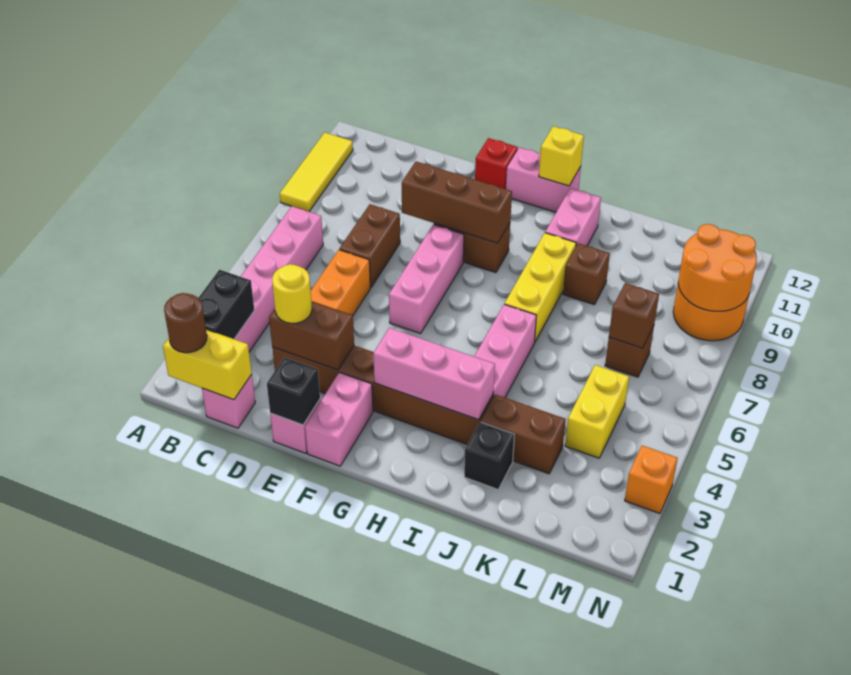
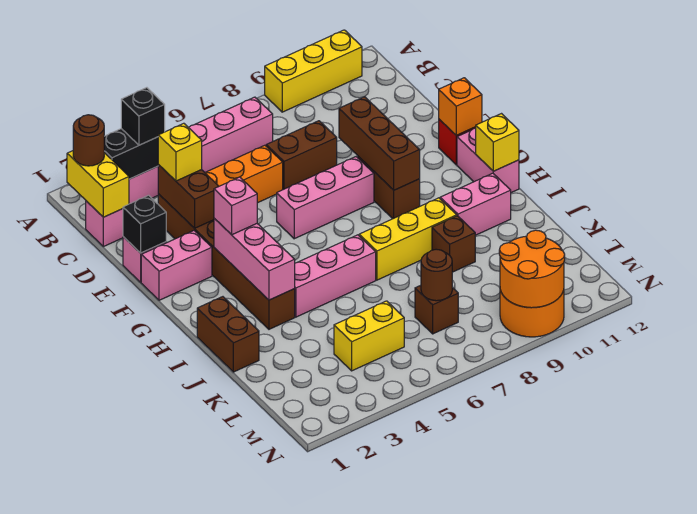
yellow tile A9:A11 level 1 -> yellow brick A9:A11 level 1
yellow round brick D3 level 3 -> yellow brick D3 level 3
none -> pink brick G3 level 3
black brick J2 level 1 -> black brick B3 level 3
brown brick J3:K3 level 1 -> brown brick I1:J1 level 1
brown brick L7 level 2 -> brown round brick L7 level 2
orange brick N3 level 1 -> orange brick F12 level 2

